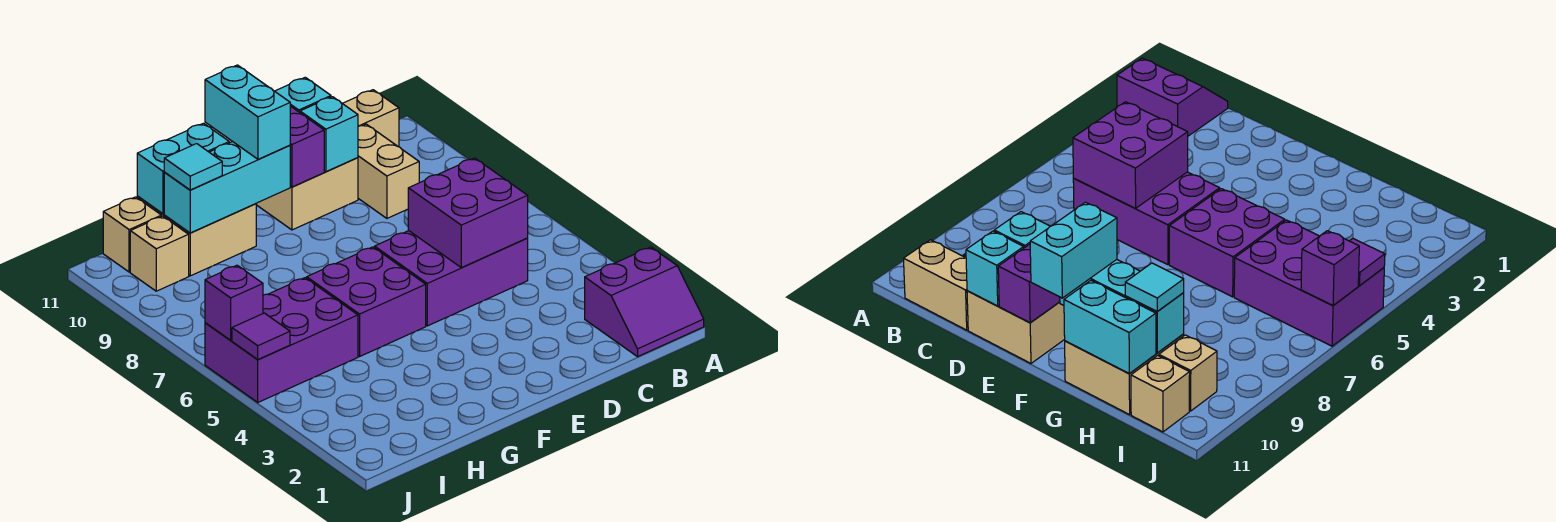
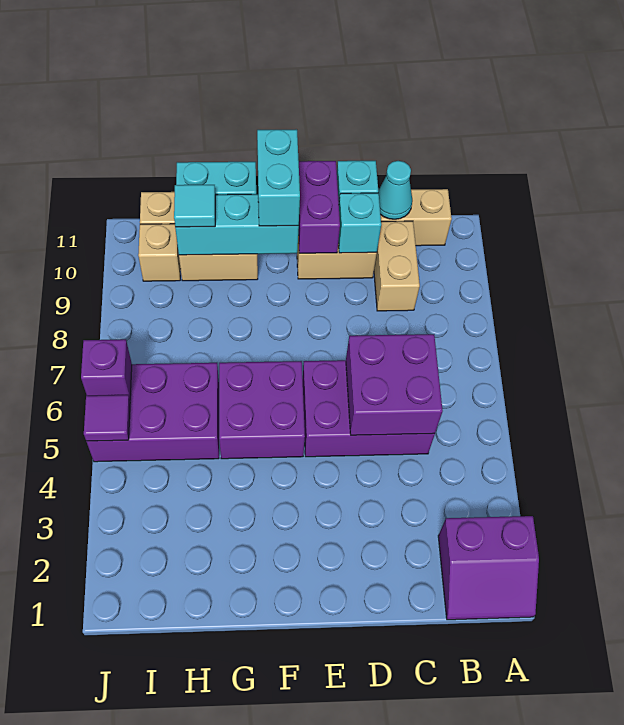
none -> cyan cone C11 level 2

